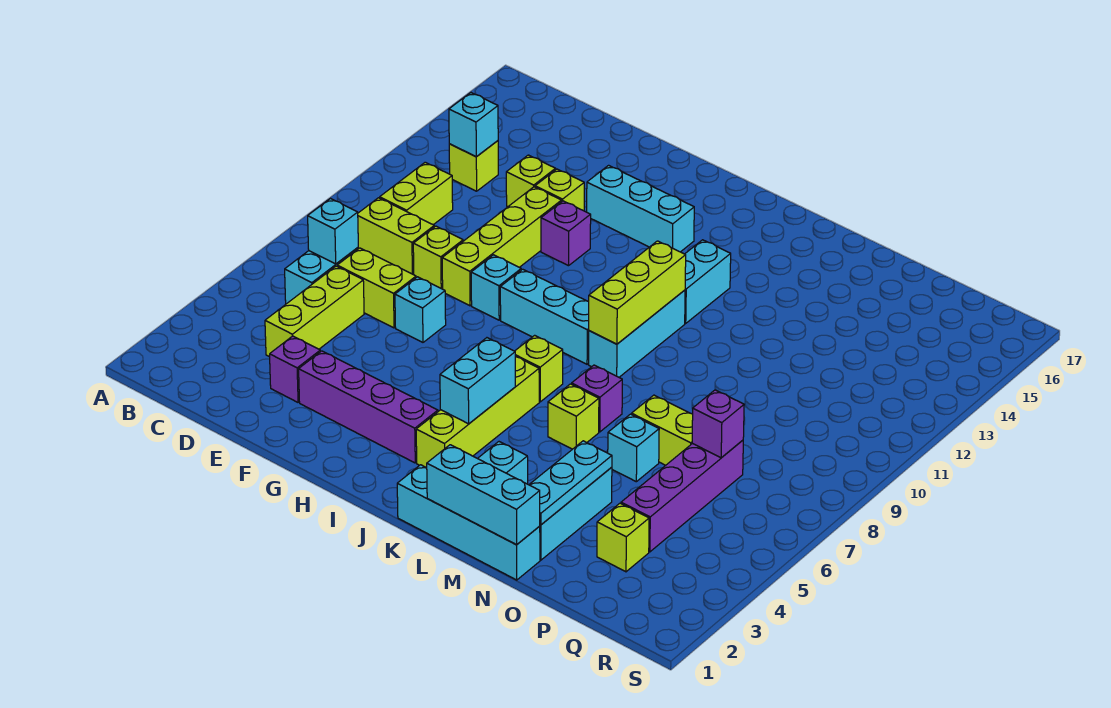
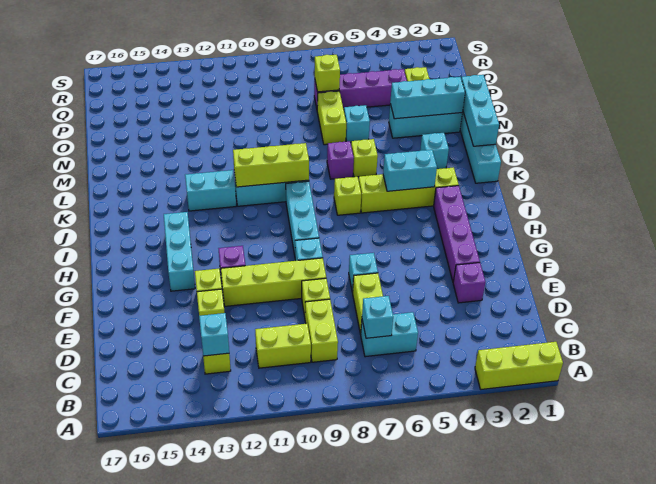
lime brick D4:D6 level 1 -> lime brick A1:A3 level 1
cyan plate N2:N4 level 2 -> cyan brick N2:N4 level 2
purple brick P7 level 2 -> lime brick P7 level 2

